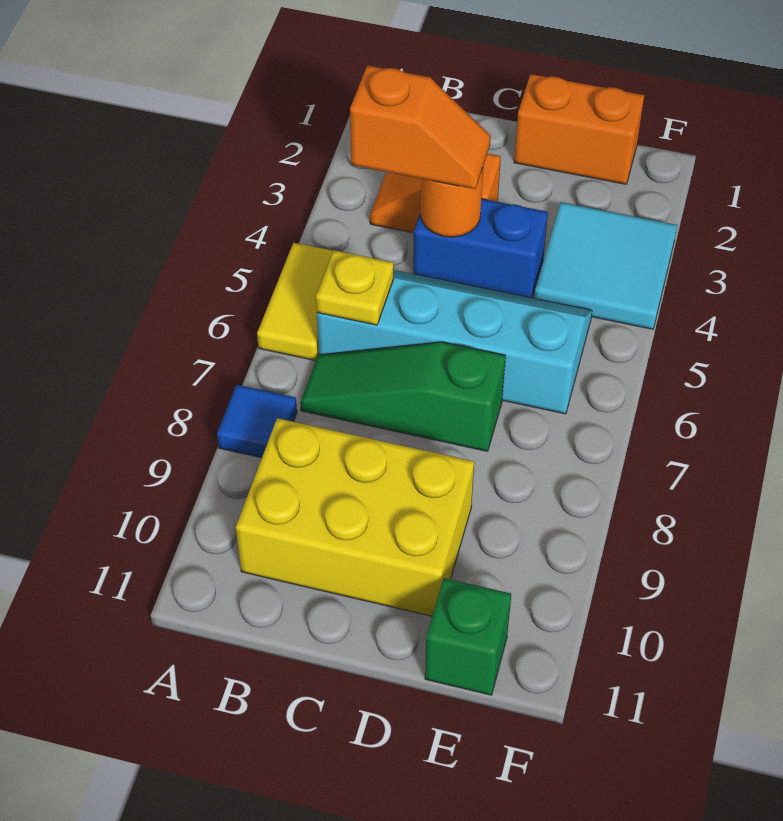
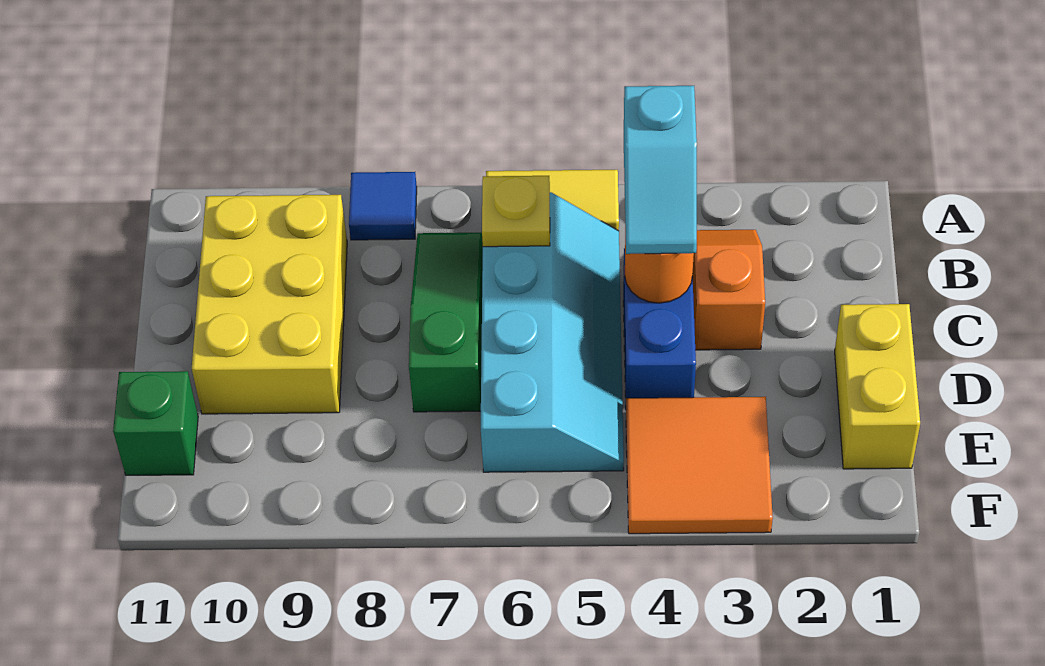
orange slope B4:C4 level 3 top B -> cyan slope B4:C4 level 3 top B
orange brick D1:E1 level 1 -> yellow brick D1:E1 level 1
cyan tile E3:F4 level 1 -> orange tile E3:F4 level 1

